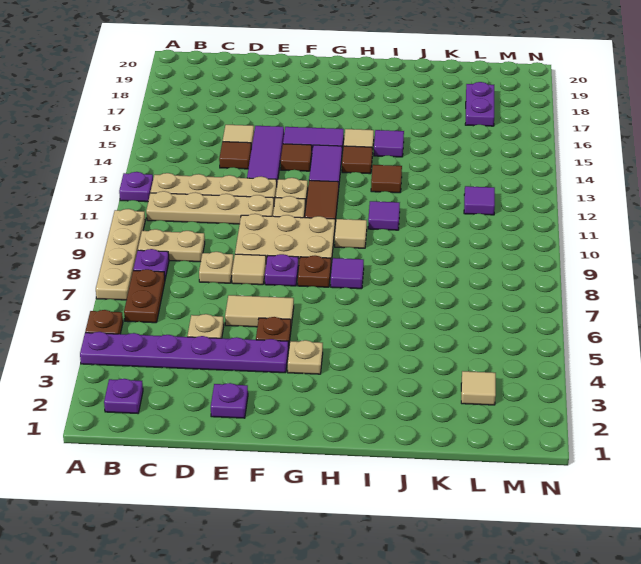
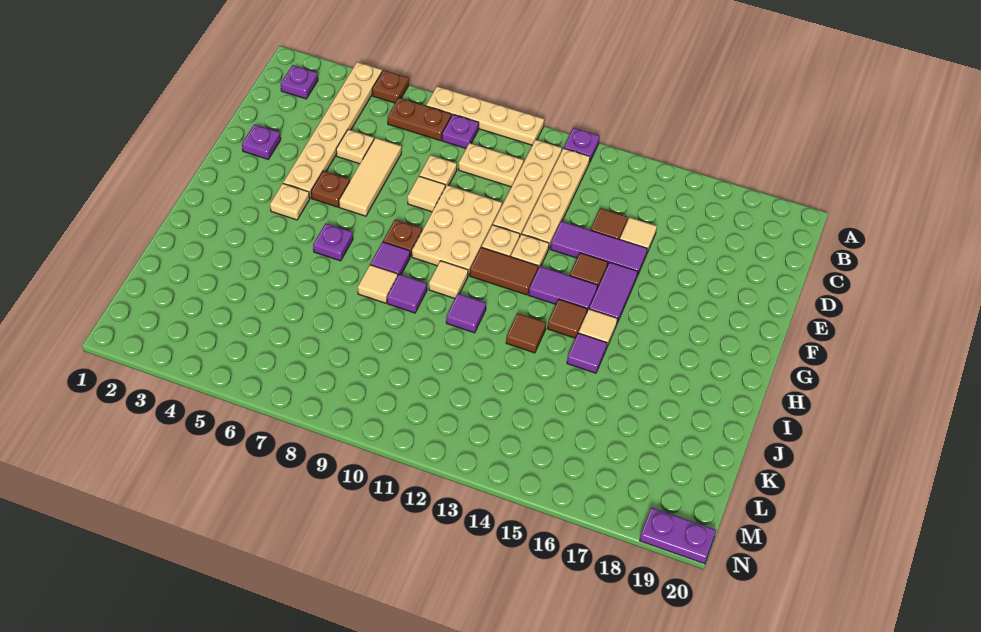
purple plate A4:F4 level 1 -> tan plate A4:F4 level 1
tan plate B9:C9 level 1 -> tan plate C9:C10 level 1
tan tile E6:F6 level 1 -> tan tile D6:F6 level 1
purple plate F8 level 1 -> purple plate H6 level 1
tan tile L3 level 1 -> tan tile I8 level 1
purple tile L12 level 1 -> purple tile I9 level 1
purple plate L17:L18 level 1 -> purple plate N19:N20 level 1

